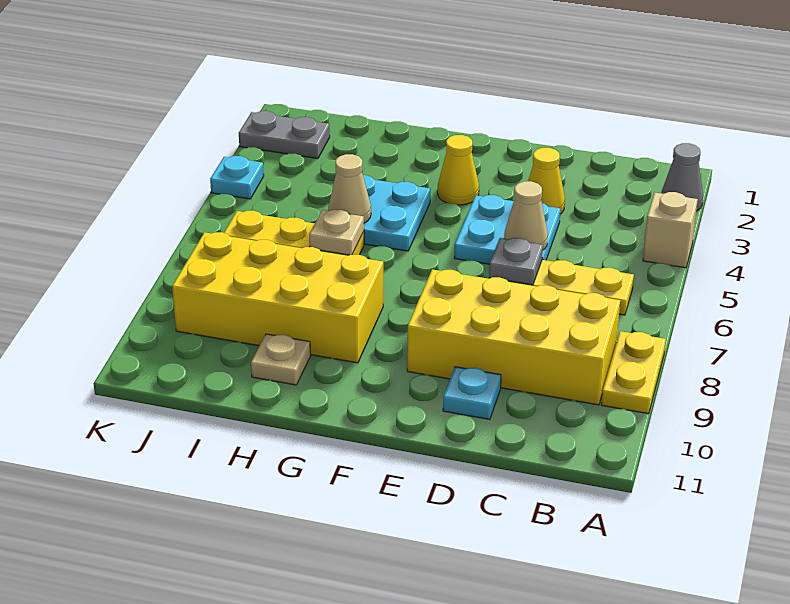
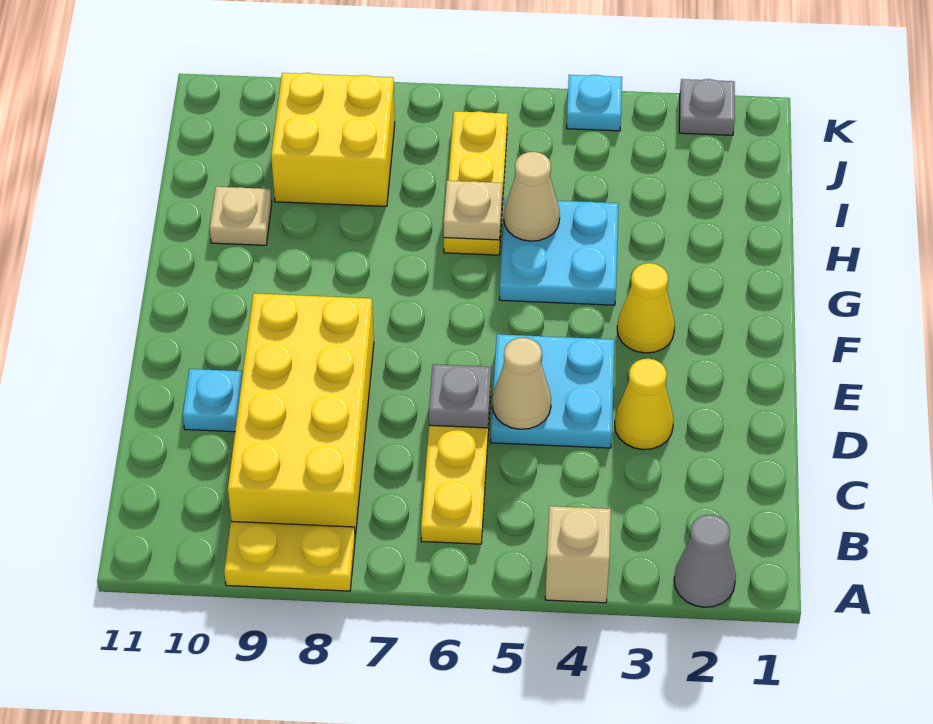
yellow brick G8:J9 level 1 -> yellow brick I8:J9 level 1
grey plate J2:K2 level 1 -> grey plate K2 level 1

